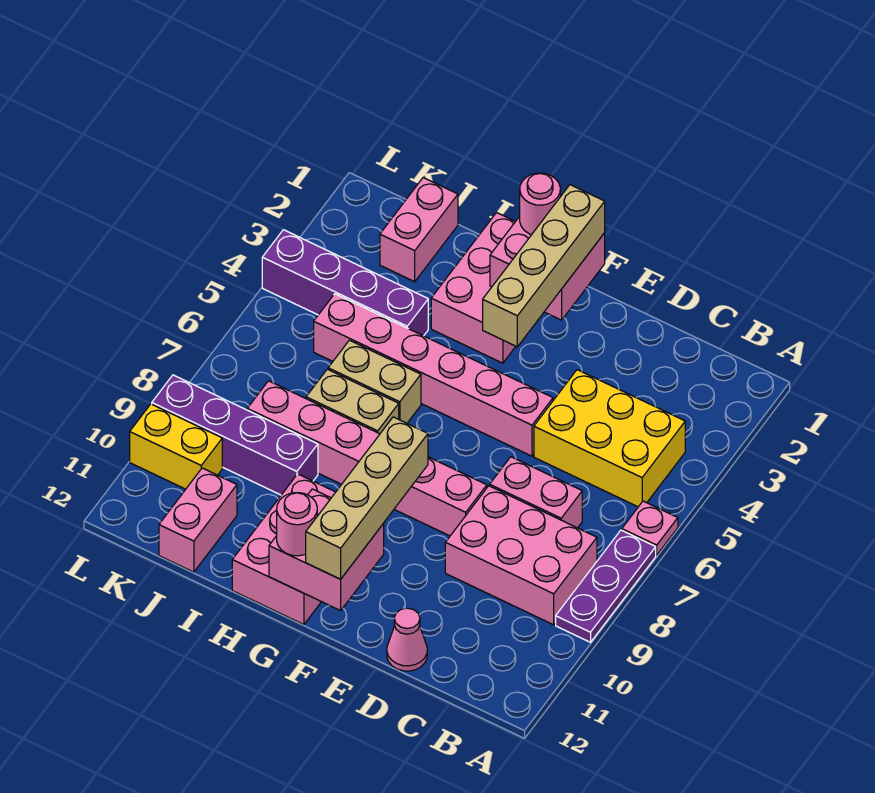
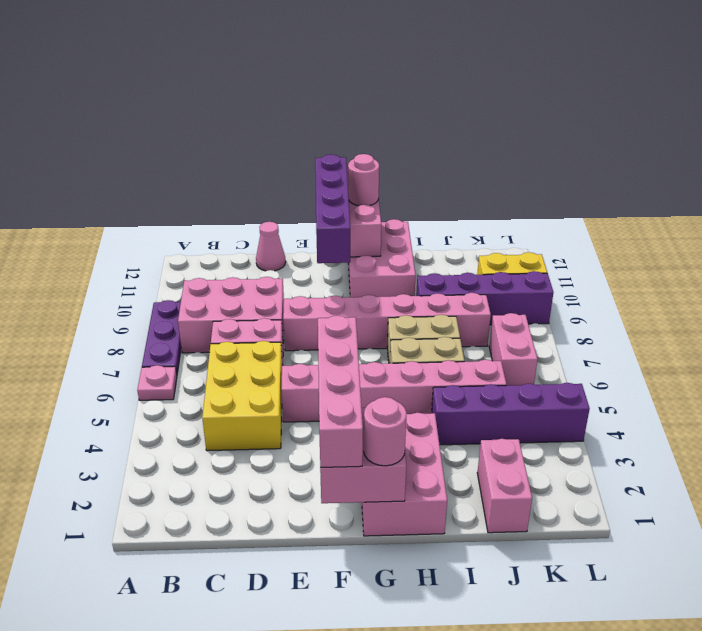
yellow brick B4:D5 level 1 -> yellow brick C4:D6 level 1
tan brick F1:F4 level 3 -> pink brick F1:F4 level 3
tan brick F9:F12 level 3 -> purple brick F9:F12 level 3
pink brick J11:J12 level 1 -> pink brick K6:K7 level 1

